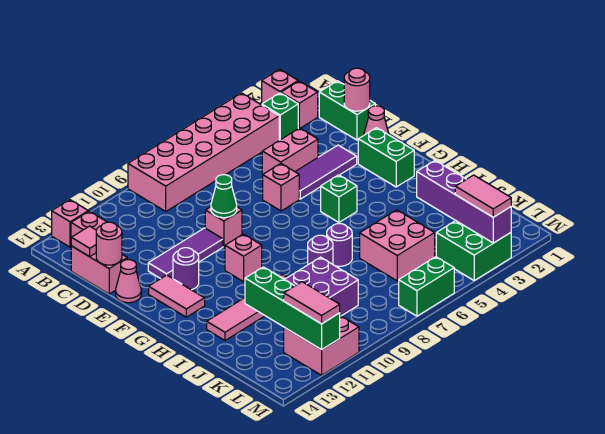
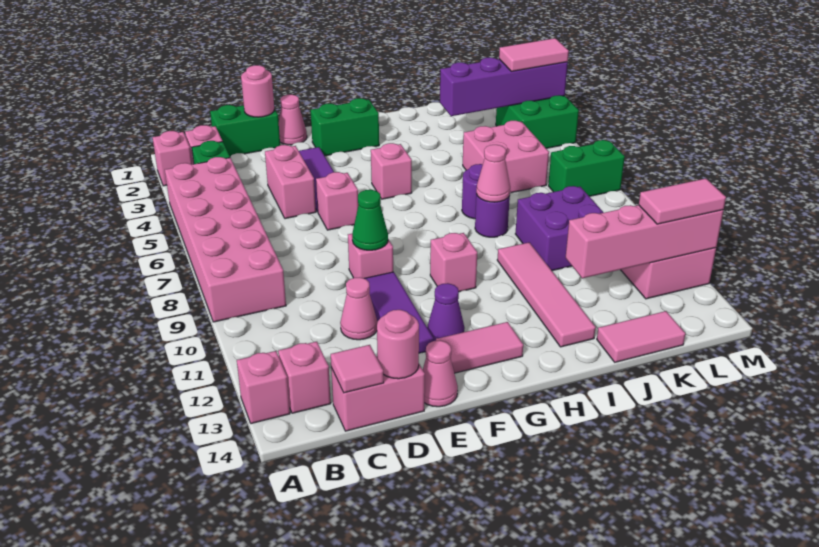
none -> pink cone D11 level 1
purple round brick F12 level 1 -> purple cone F12 level 1
green brick G5 level 1 -> pink brick G5 level 1
none -> pink cone I8 level 2
green brick J12:M12 level 2 -> pink brick J12:M12 level 2
none -> pink tile J14:K14 level 1
green brick M6:M7 level 1 -> green brick L7:M7 level 1

